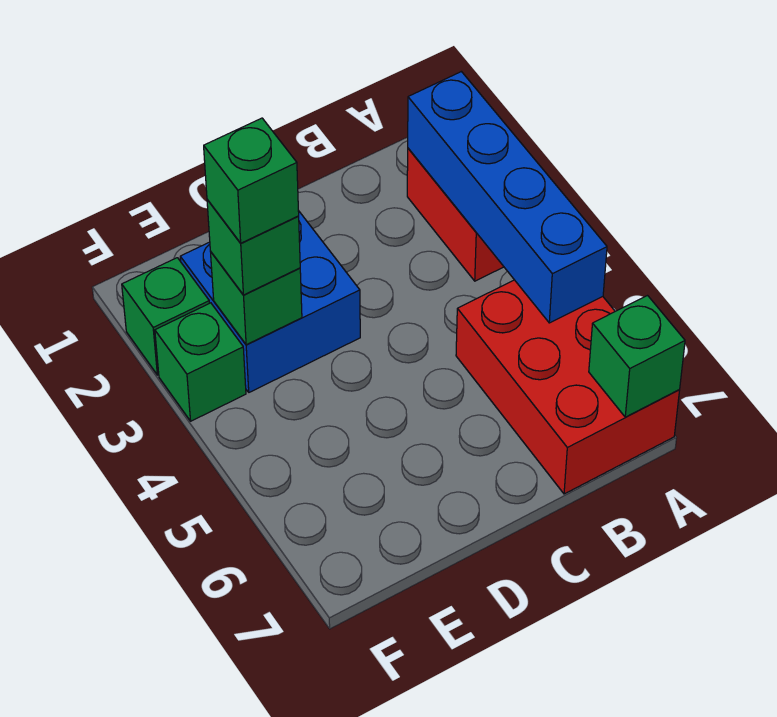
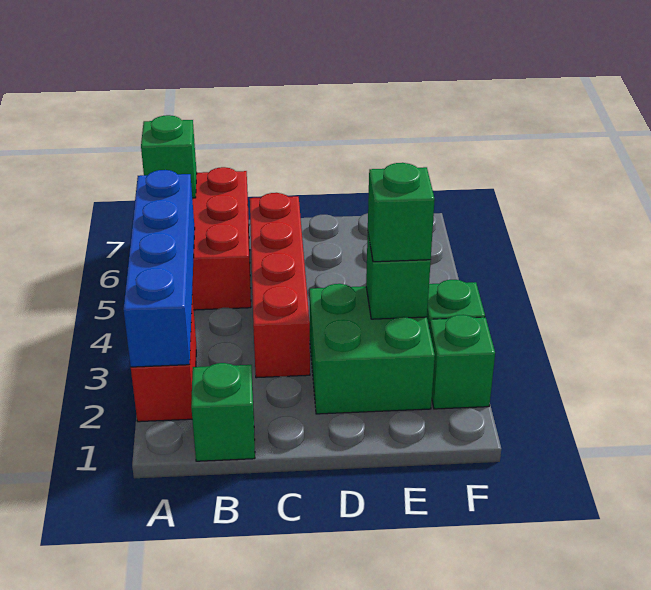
none -> red brick C3:C6 level 1
blue brick D2:E3 level 1 -> green brick D2:E3 level 1
green brick E3 level 4 -> green brick B1 level 1

